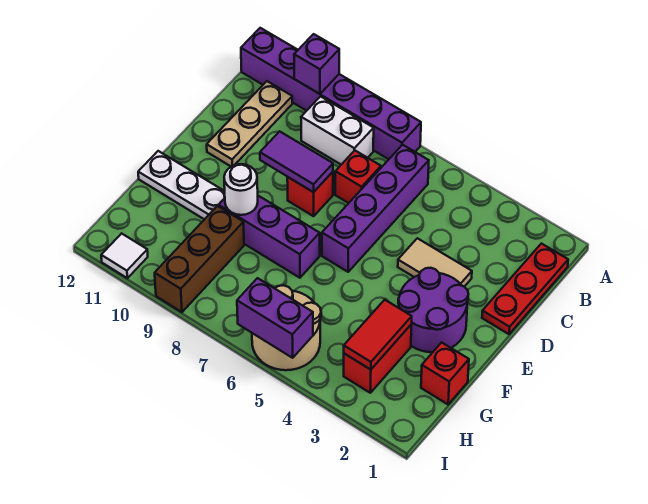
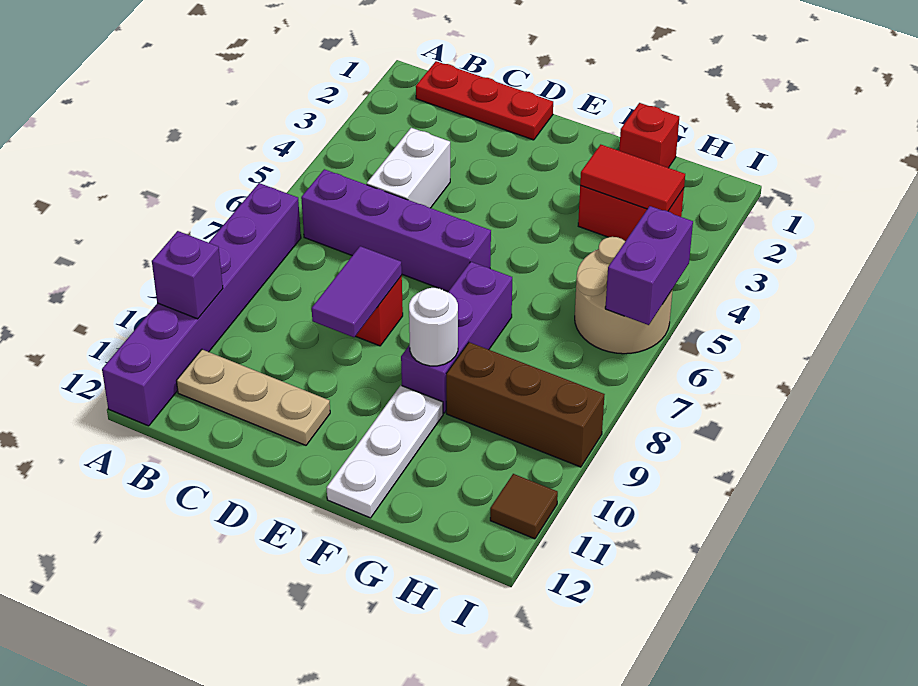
white brick B8:B9 level 1 -> white brick C4:C5 level 1
red brick C7 level 1 -> none
tan tile D3:D4 level 1 -> none
purple round brick E2:F3 level 1 -> none
white tile I11 level 1 -> brown tile I11 level 1

